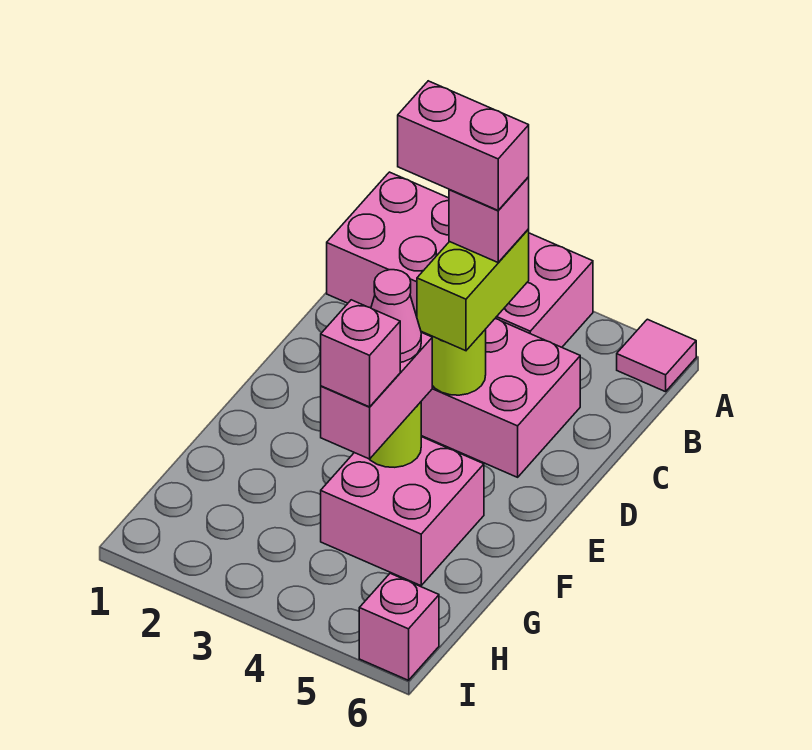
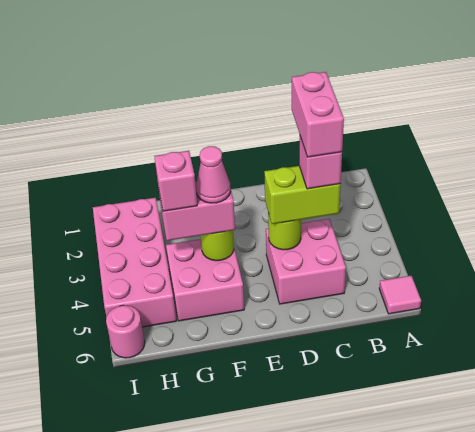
pink brick A1:B4 level 1 -> pink brick H2:I5 level 1
pink brick I6 level 1 -> pink round brick I6 level 1

